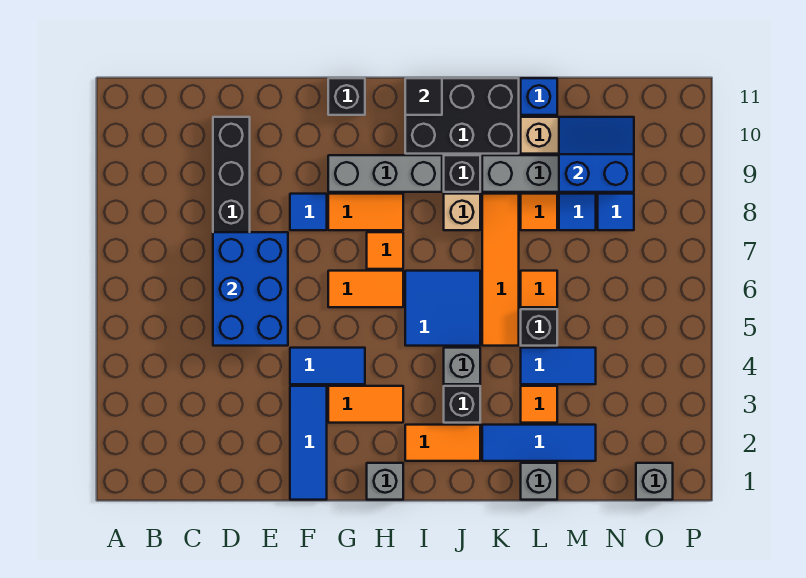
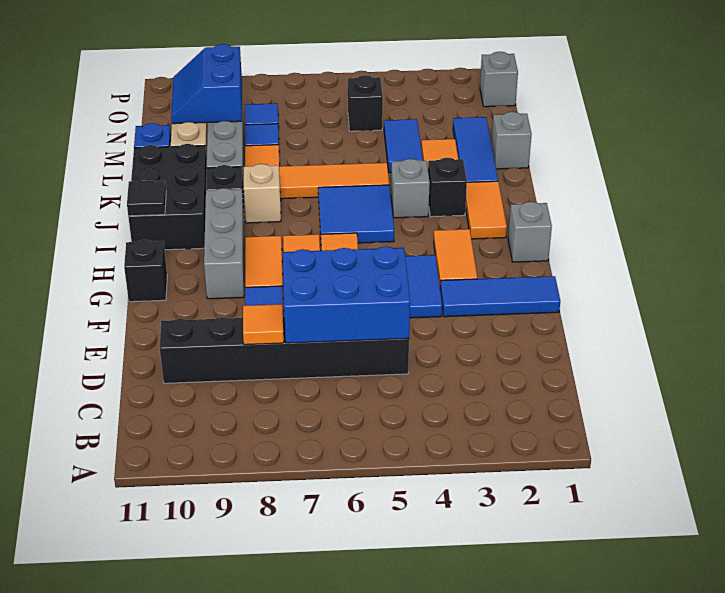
black brick L5 level 1 -> black brick N5 level 1
orange tile L6 level 1 -> orange tile D8 level 2

